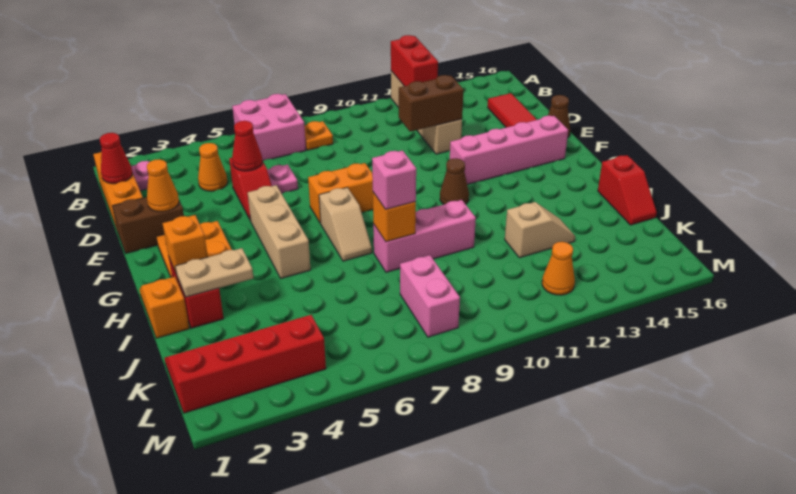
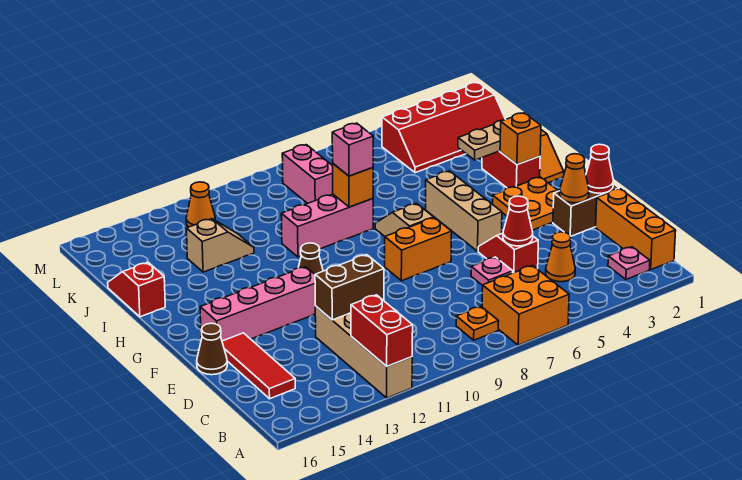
pink brick A6:B7 level 1 -> orange brick A6:B7 level 1
red cone C1 level 2 -> red cone E1 level 2
tan slope J12:J13 level 1 top 12 -> tan slope J12:J13 level 1 top 13

